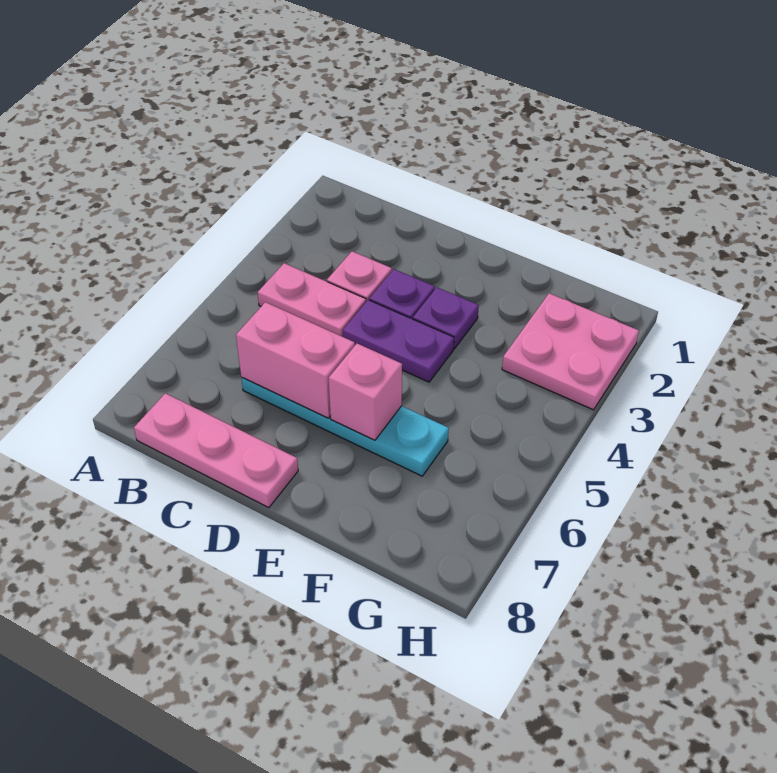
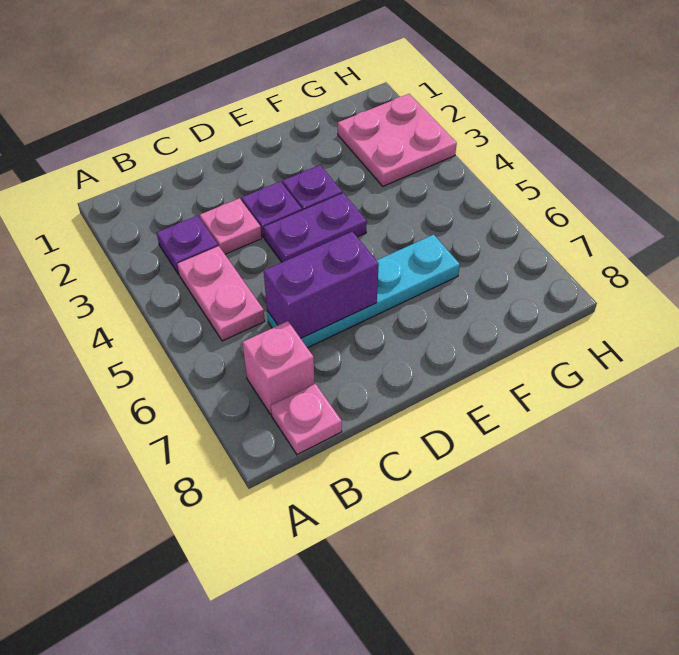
none -> purple plate B3 level 1
pink plate B4:C4 level 1 -> pink plate B4:B5 level 1
pink plate B8:D8 level 1 -> pink plate B8 level 1
pink brick C6:D6 level 2 -> purple brick C6:D6 level 2
pink brick E6 level 2 -> pink brick B7 level 1

